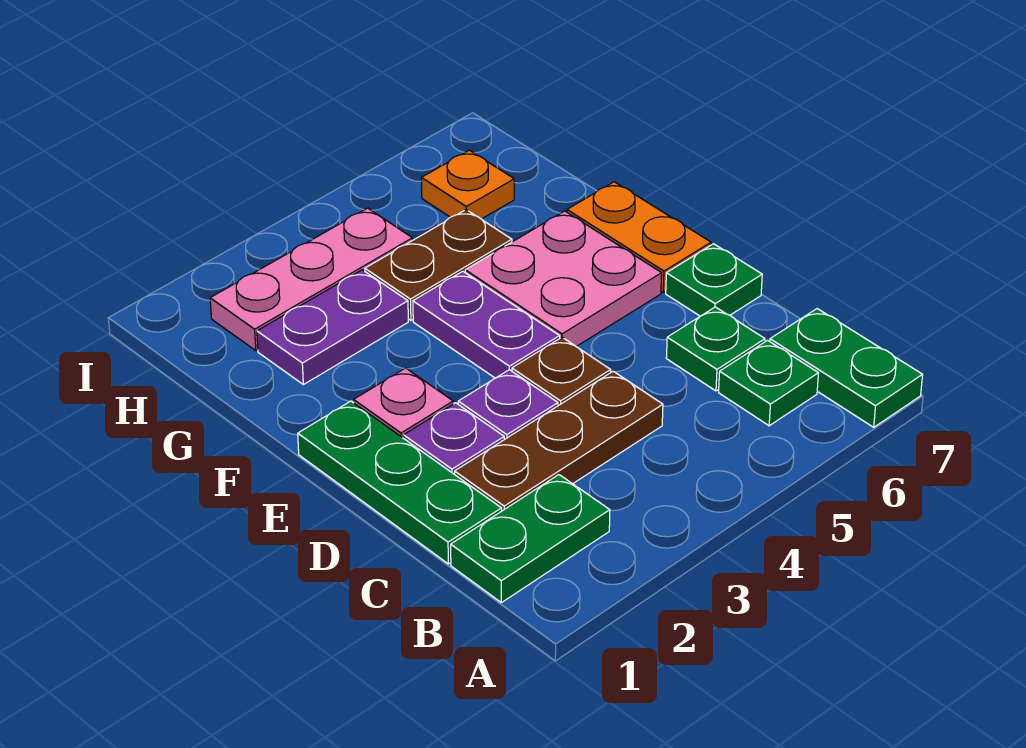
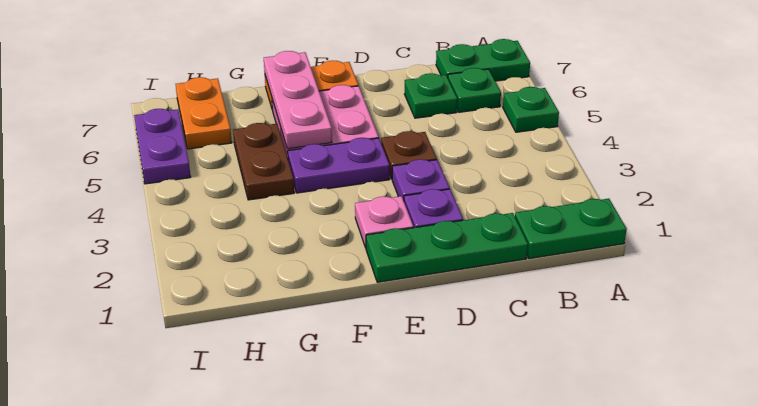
green plate B1:B2 level 1 -> green plate A1:B1 level 1
brown plate C2:C4 level 1 -> none
green plate D7 level 1 -> green plate A5 level 1
purple plate G2:G3 level 1 -> purple plate I5:I6 level 1
pink plate H2:H4 level 1 -> pink plate F5:F7 level 2
orange plate H6 level 1 -> orange plate H6:H7 level 1

